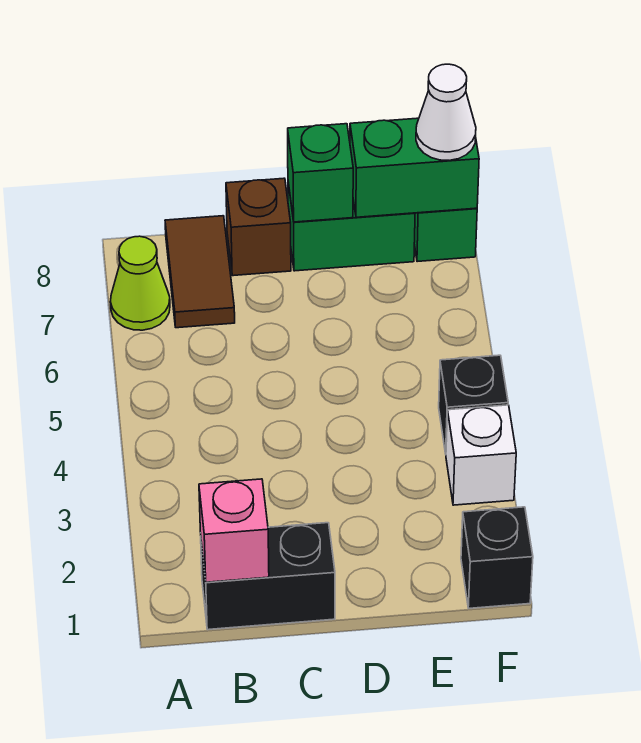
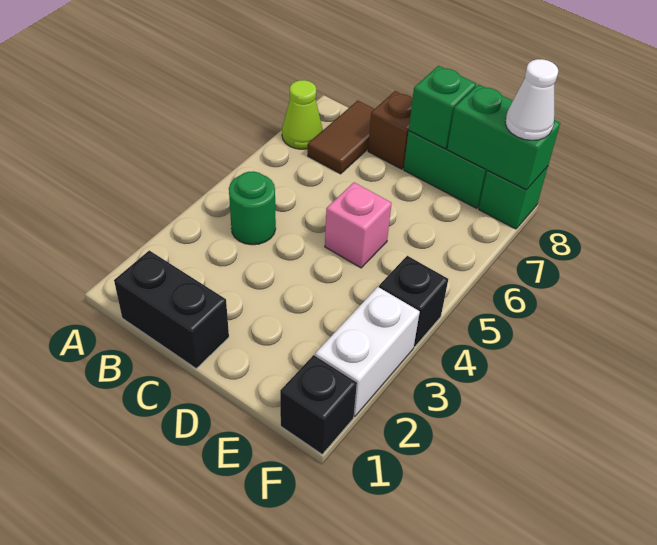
pink brick B1 level 2 -> pink brick D5 level 1
none -> green round brick B4 level 1
white brick F3 level 1 -> white brick F2:F3 level 1

